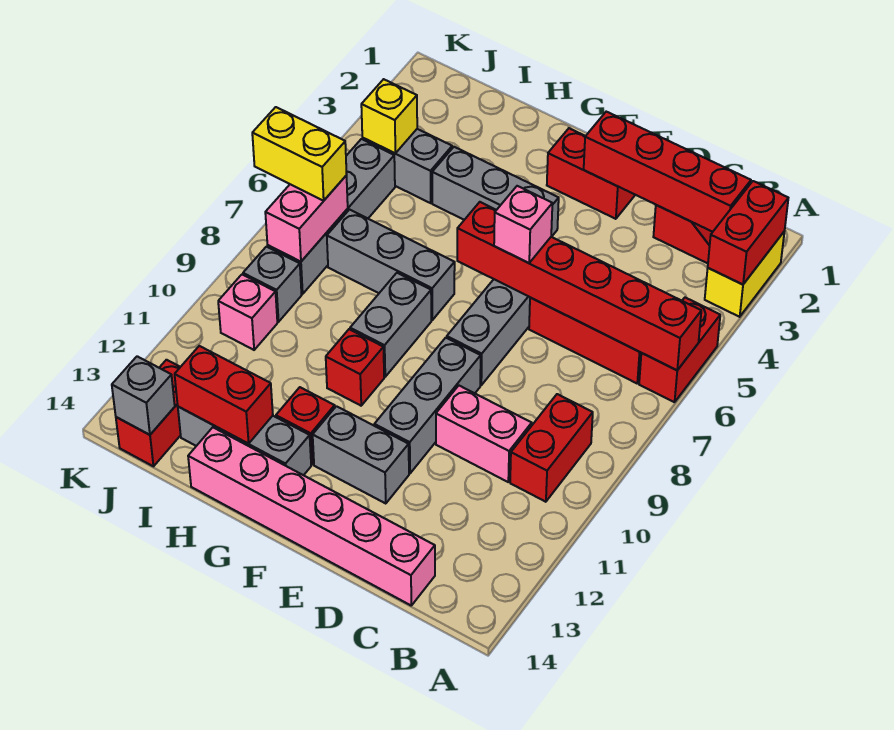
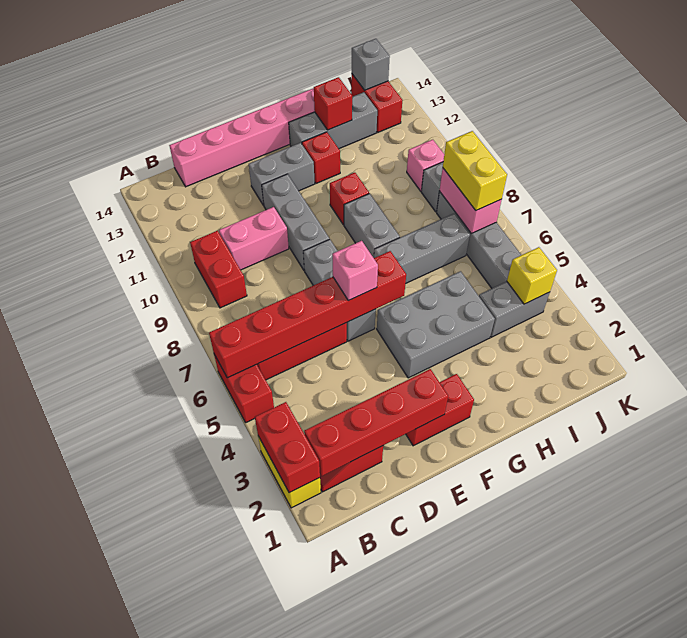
grey brick F4:H4 level 1 -> grey brick F4:H5 level 1
red brick H13:I13 level 2 -> red brick H13 level 2
yellow brick J7:K7 level 3 -> yellow brick J7:J8 level 3

